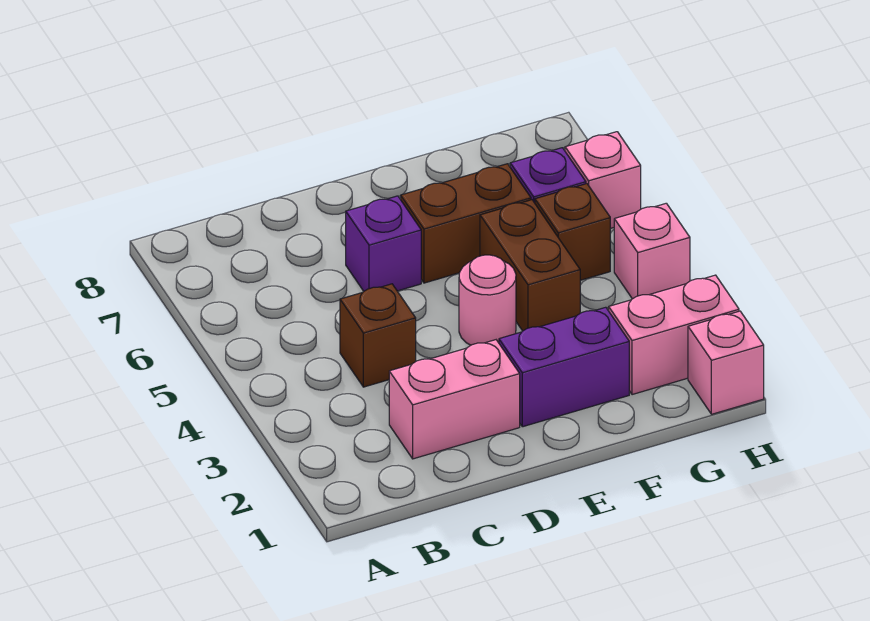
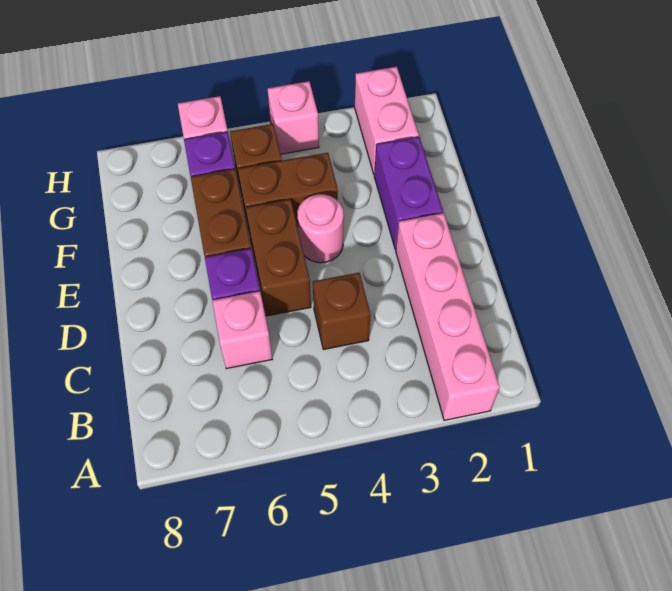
pink brick C2:D2 level 1 -> pink brick A2:D2 level 1
none -> brown brick D5:E5 level 1
pink brick H1 level 1 -> pink brick C6 level 1

